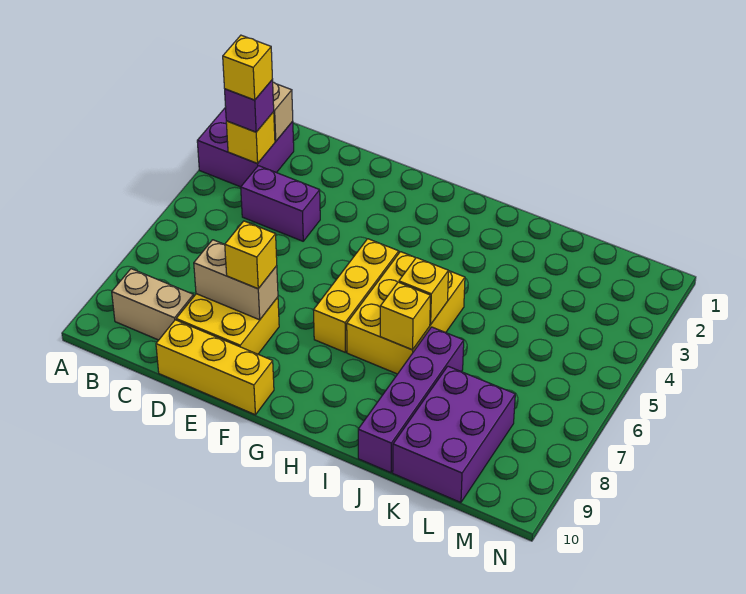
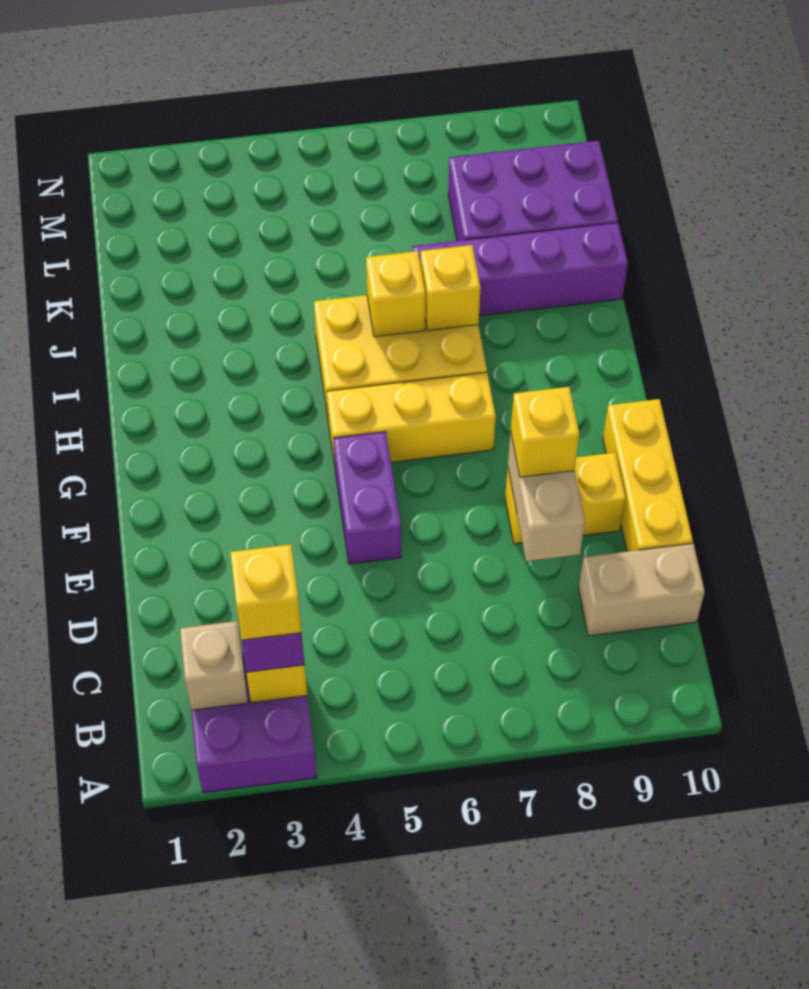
tan brick B9:C9 level 1 -> tan brick C9:C10 level 1
purple brick C4:D4 level 1 -> purple brick E5:F5 level 1
yellow brick D8:E9 level 1 -> yellow brick E8:E9 level 1

